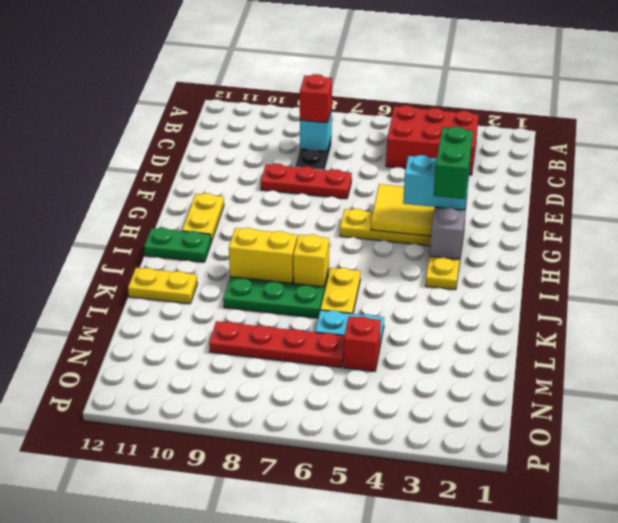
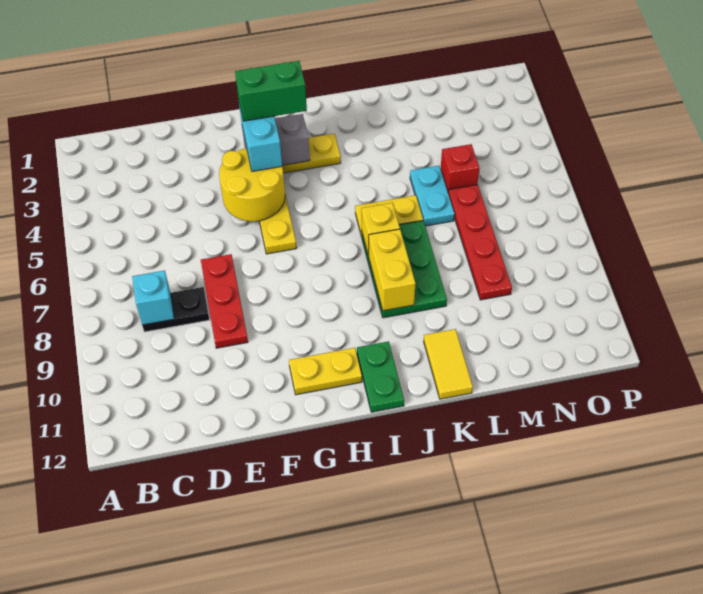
red brick B3:C5 level 1 -> none
red brick C8 level 3 -> none
yellow tile F4:G5 level 2 -> yellow round brick F4:G5 level 2
yellow plate K11:K12 level 1 -> yellow tile K11:K12 level 1

